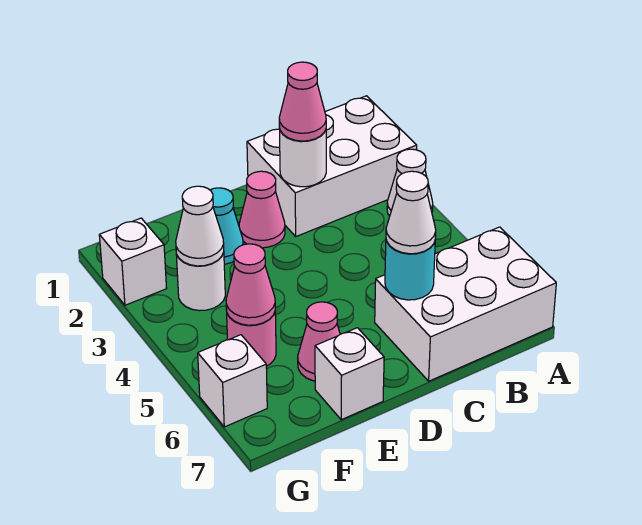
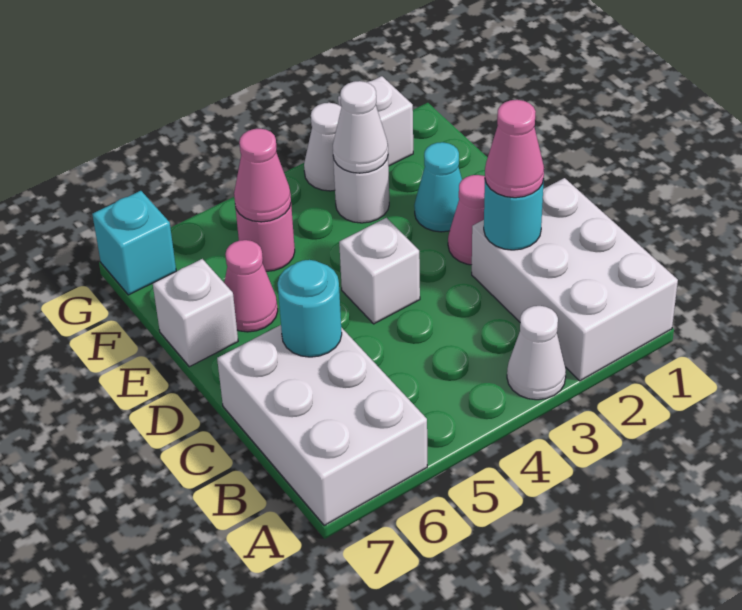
white round brick C2 level 2 -> cyan round brick C2 level 2
white cone C6 level 3 -> white cone G3 level 1
white brick G6 level 1 -> white brick D4 level 1
none -> cyan brick G7 level 1

